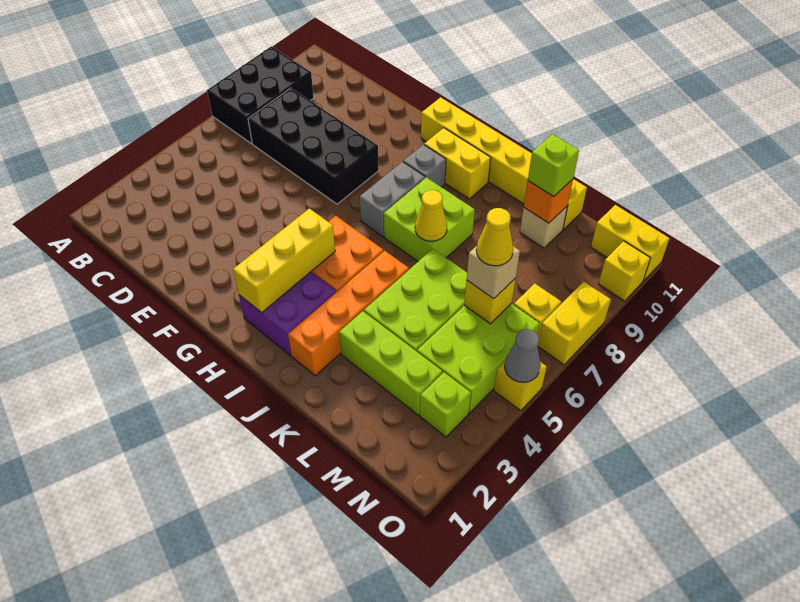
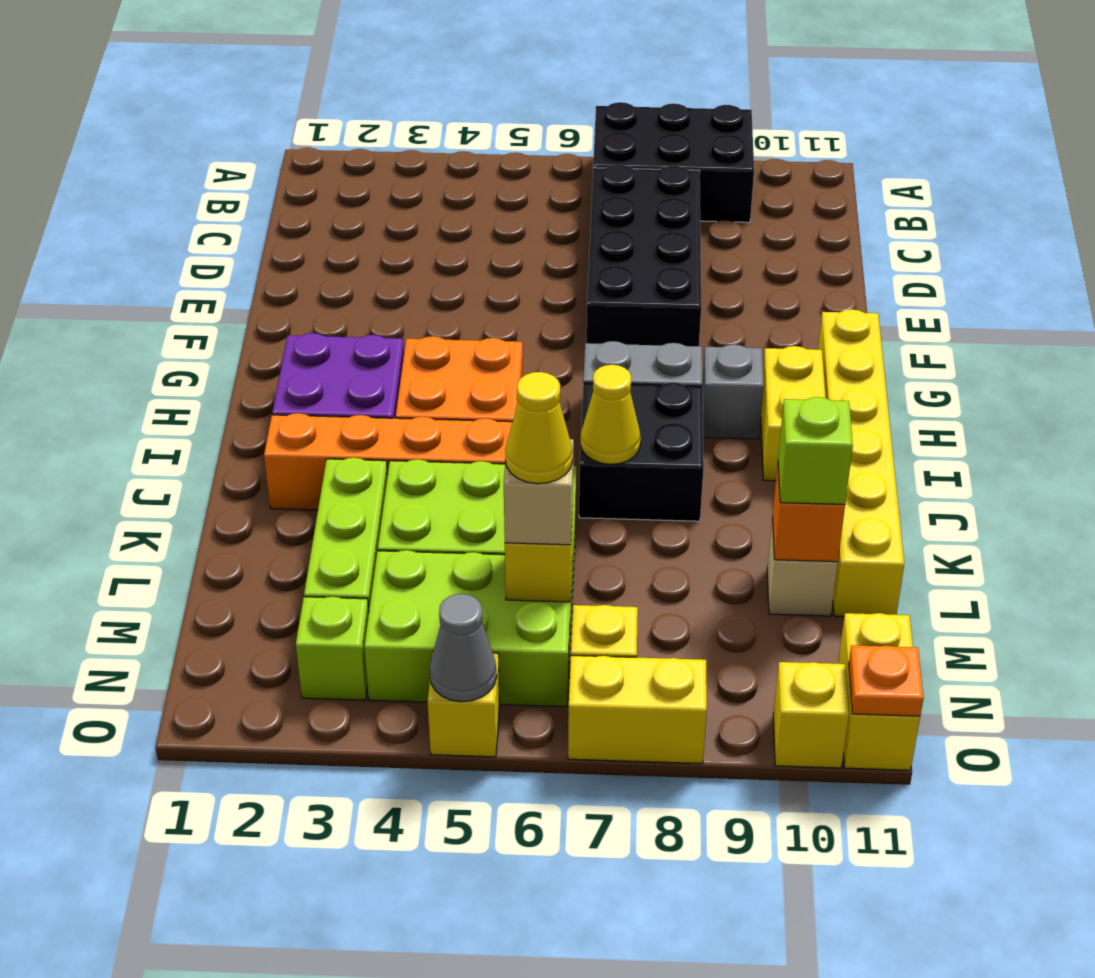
yellow brick H2:H4 level 2 -> none
lime brick I7:J8 level 1 -> black brick I7:J8 level 1
none -> orange plate O11 level 2

